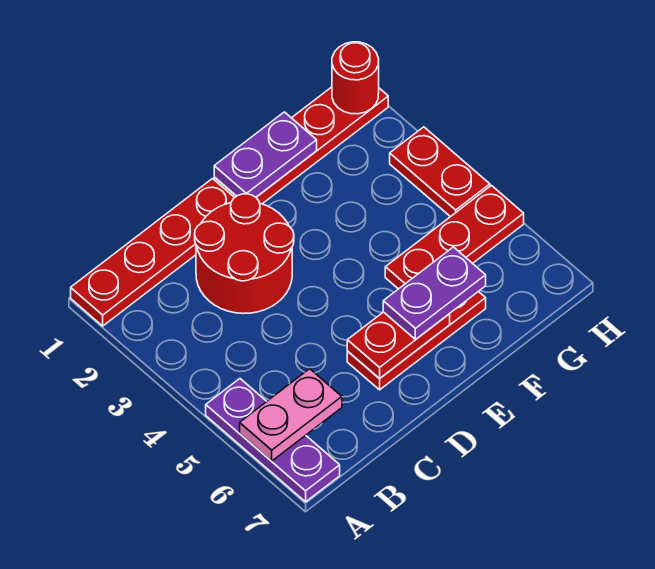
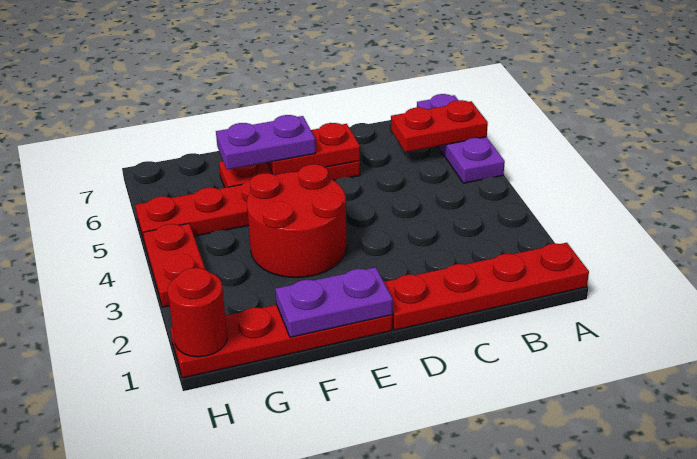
pink plate A6:B6 level 2 -> red plate A6:B6 level 2
red round brick C2:D3 level 1 -> red round brick E3:F4 level 1

